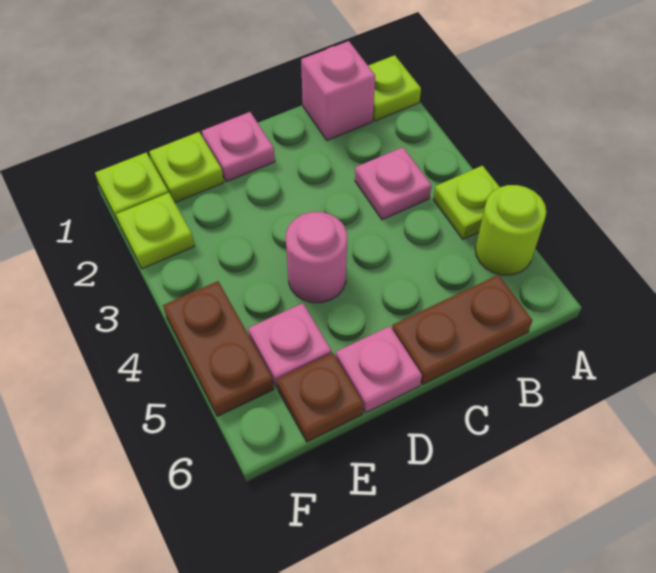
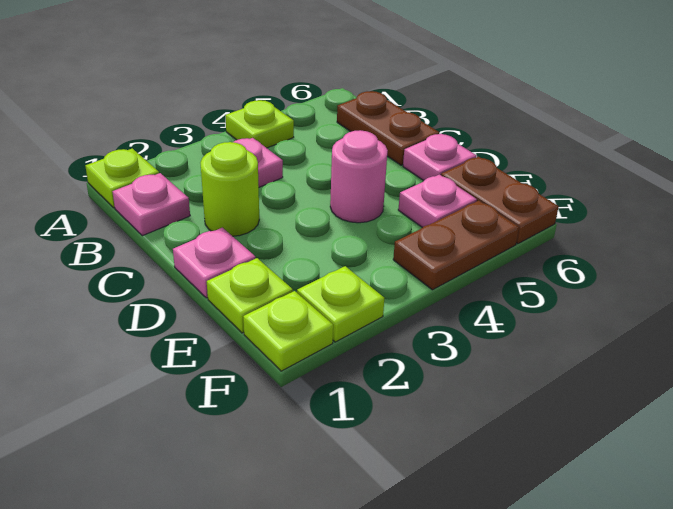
lime round brick A5 level 1 -> lime round brick C2 level 1
pink brick B1 level 1 -> pink plate B1 level 1
brown plate E6 level 1 -> brown plate E6:F6 level 1

